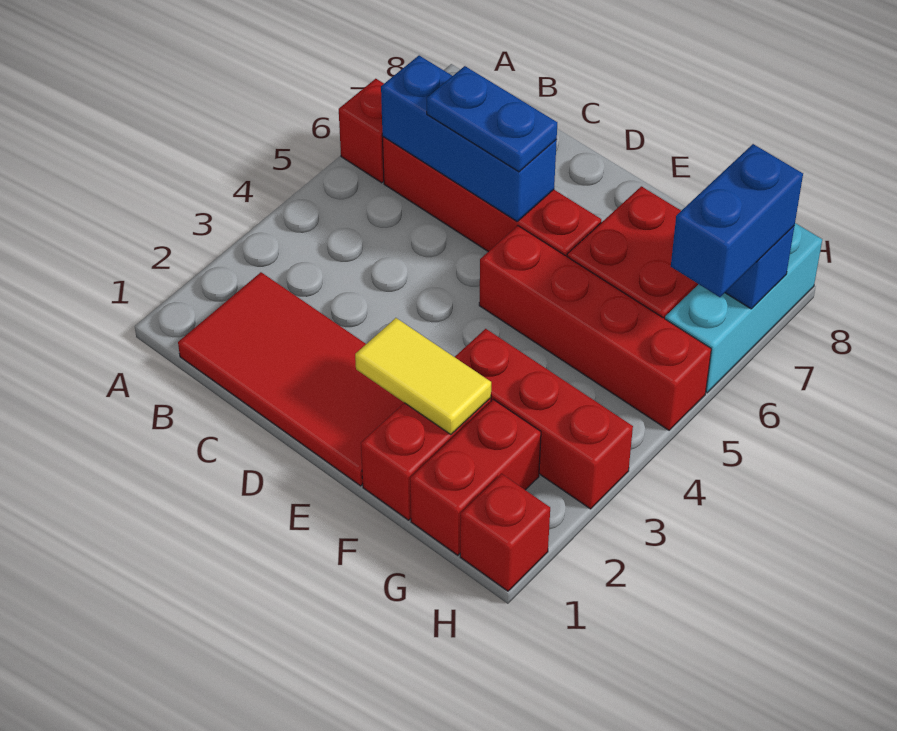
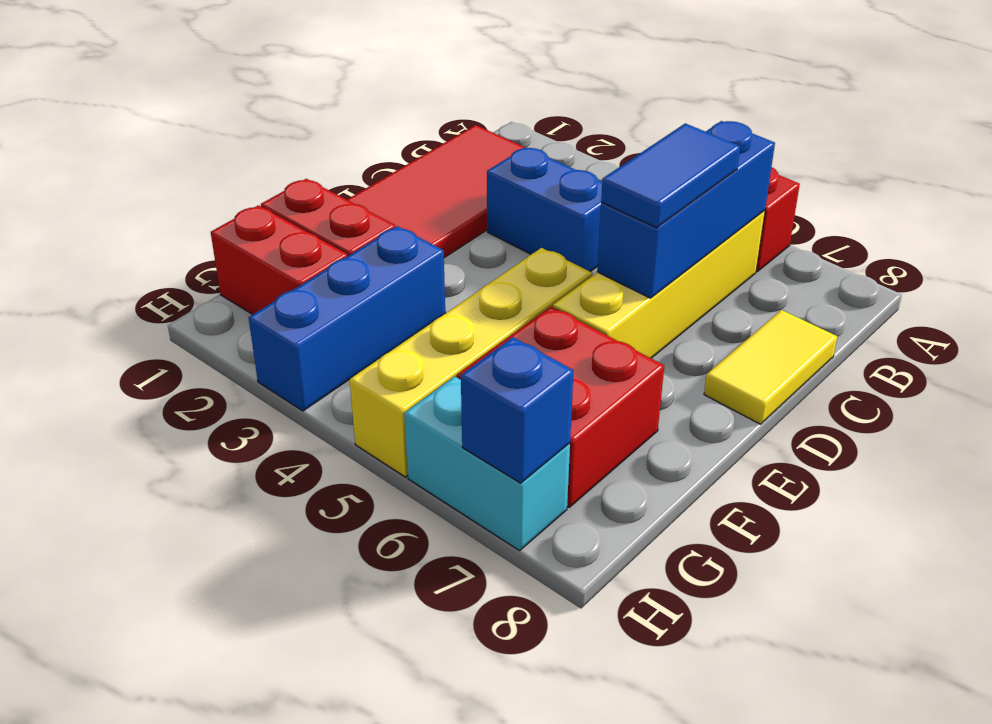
red brick B6:E6 level 1 -> yellow brick B6:E6 level 1
blue plate C6:D6 level 3 -> blue tile C6:D6 level 3
yellow tile E2:F2 level 2 -> yellow tile C8:D8 level 1
red brick E5:H5 level 1 -> yellow brick E5:H5 level 1
red brick F3:H3 level 1 -> blue brick F3:H3 level 1
red brick H1 level 1 -> none
cyan brick H6:H8 level 1 -> cyan brick H6:H7 level 1
blue brick H6:H7 level 3 -> blue brick C3:C4 level 1

